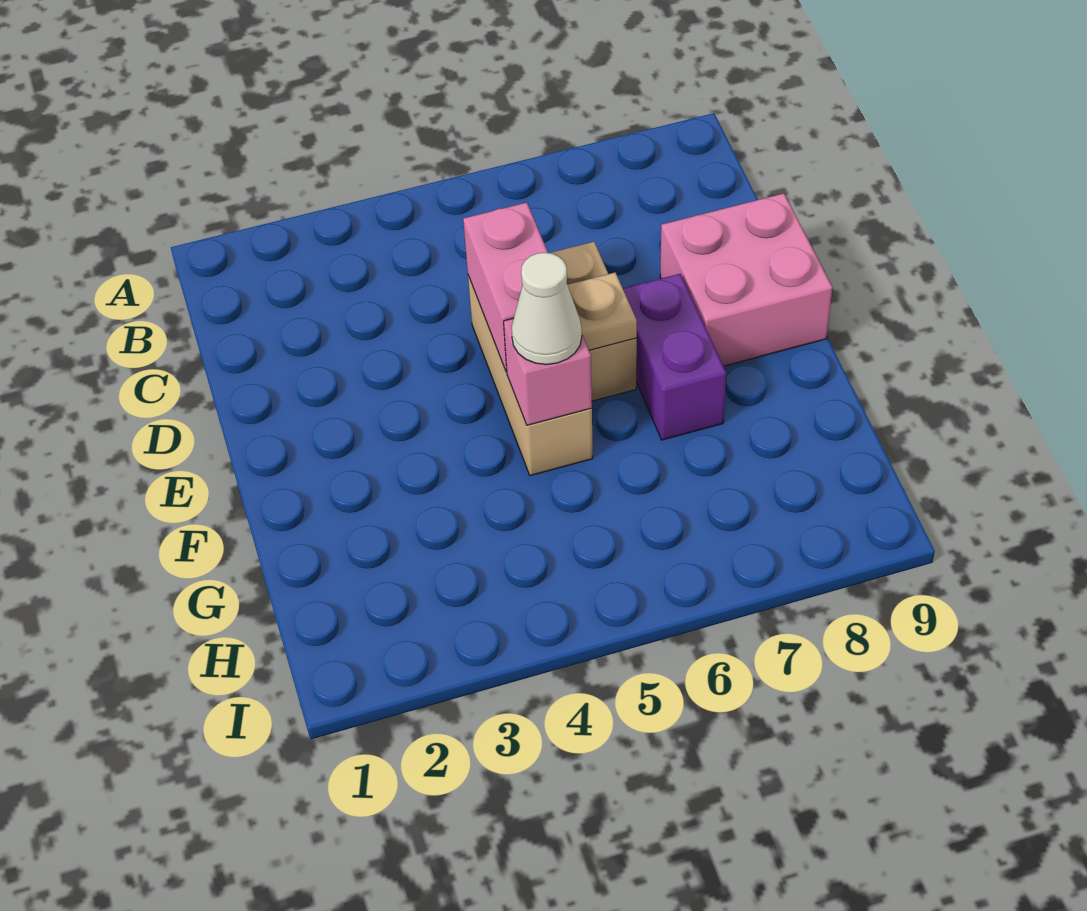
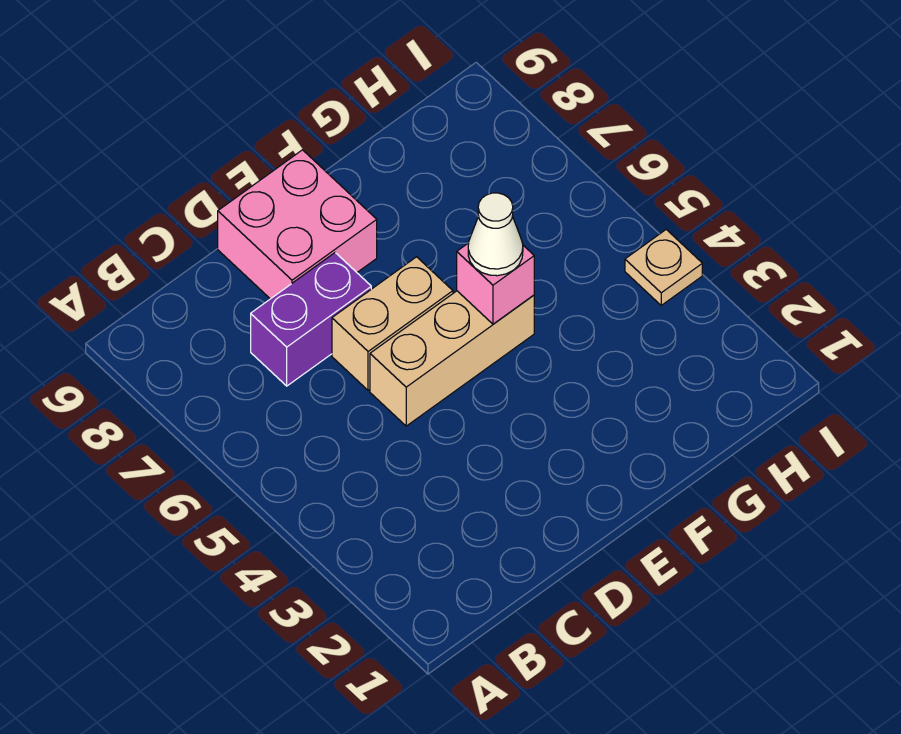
pink brick D5:E5 level 2 -> none
tan plate E6 level 2 -> tan plate I4 level 1
purple brick E7:F7 level 1 -> purple brick C7:D7 level 1

